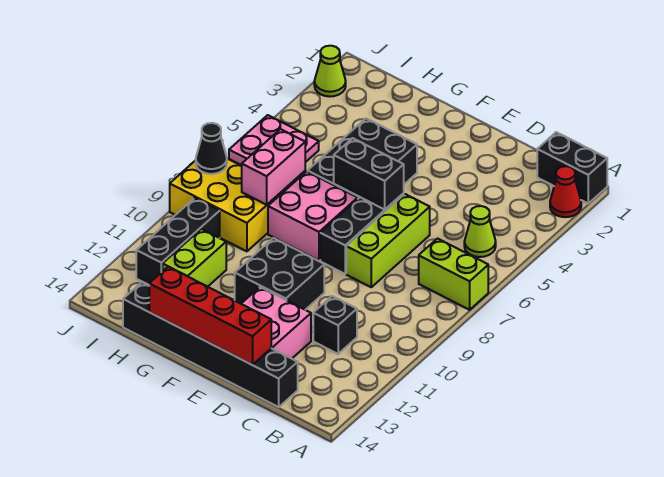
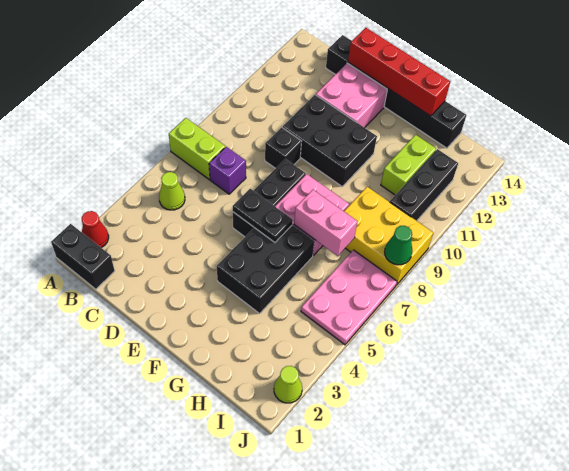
none -> purple brick C7 level 1
black brick C11 level 1 -> black brick D9 level 1
lime brick D6:D8 level 1 -> none
black brick E6:F6 level 2 -> black plate E6:F6 level 2
black brick E10:F11 level 1 -> black brick D10:F11 level 1
pink brick H7:H8 level 2 -> pink brick G7:H7 level 2
pink plate I5:J6 level 1 -> pink plate I5:J7 level 1
black cone J8 level 2 -> green cone J8 level 2

